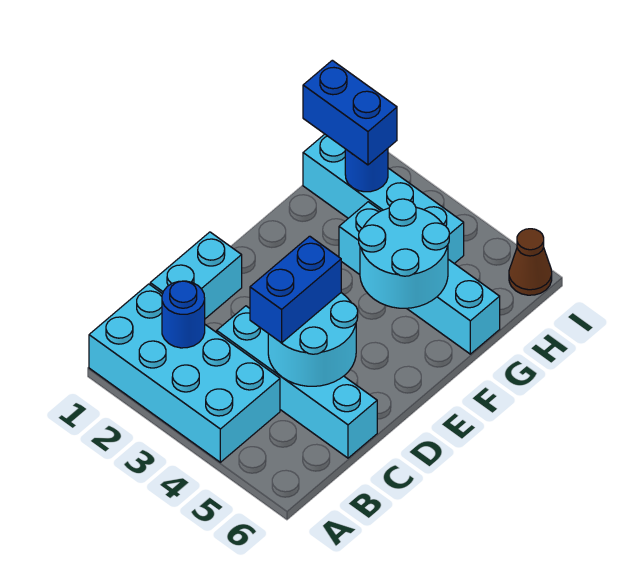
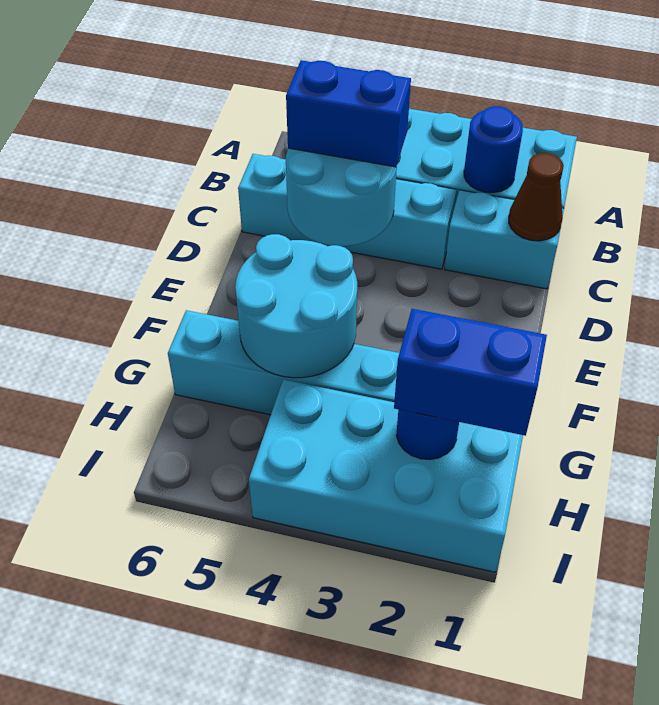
cyan brick C1:D1 level 1 -> cyan brick C1:C2 level 1
blue brick C4:D4 level 3 -> blue brick C4:C5 level 3
cyan brick H1:H4 level 1 -> cyan brick H1:I4 level 1
brown cone I6 level 1 -> brown cone C1 level 2

